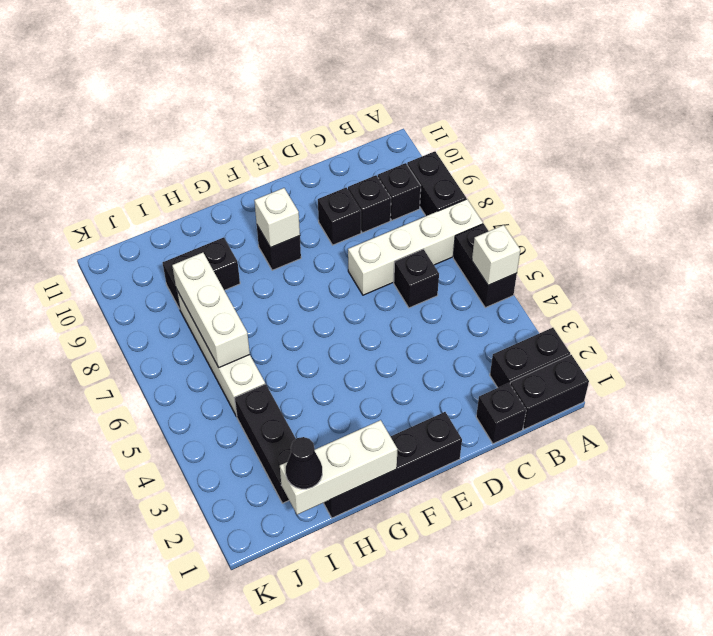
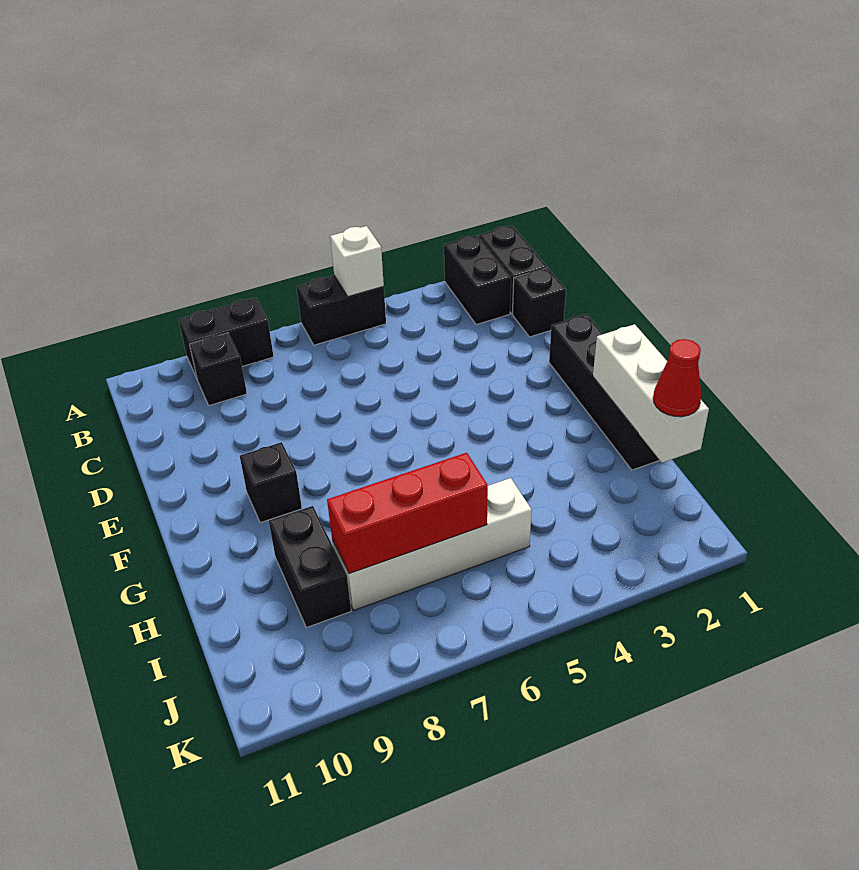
white brick A7:D7 level 1 -> none
black brick C6 level 1 -> none
black brick C9 level 1 -> none
black brick D9 level 1 -> none
white brick F9 level 2 -> none
black cone I1 level 3 -> red cone I1 level 3
black brick I2:I4 level 1 -> none
white brick I6:I8 level 2 -> red brick I6:I8 level 2

